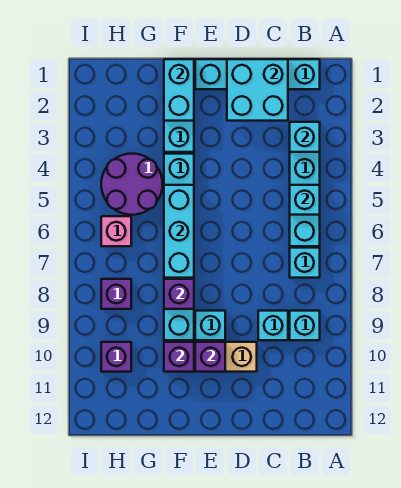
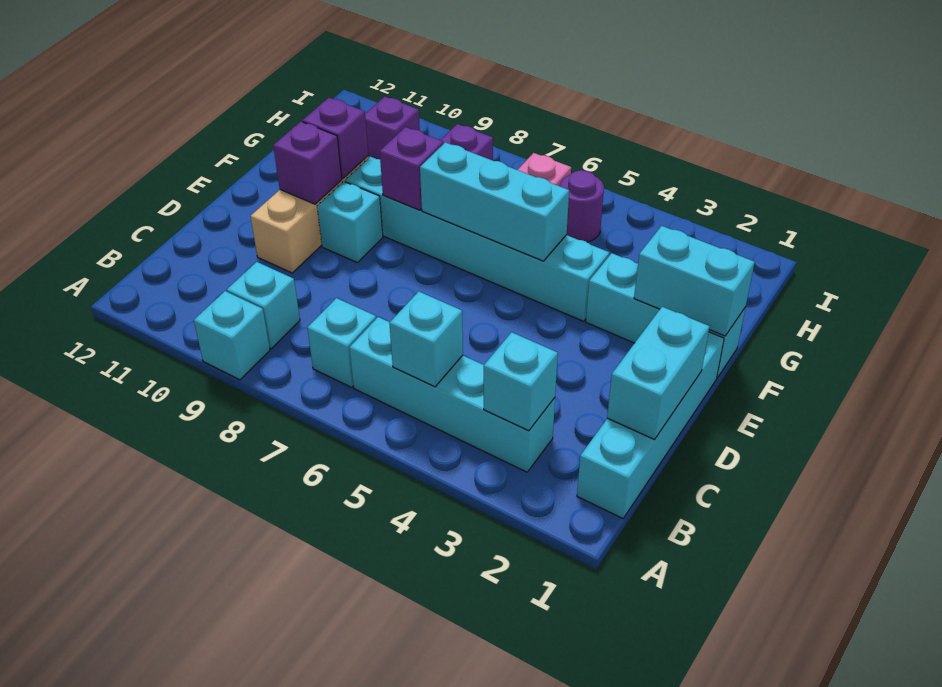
cyan brick C1:D2 level 2 -> cyan brick C1:D1 level 2
cyan brick C9 level 1 -> cyan brick A9 level 1
purple round brick G4:H5 level 1 -> purple round brick H5 level 1

